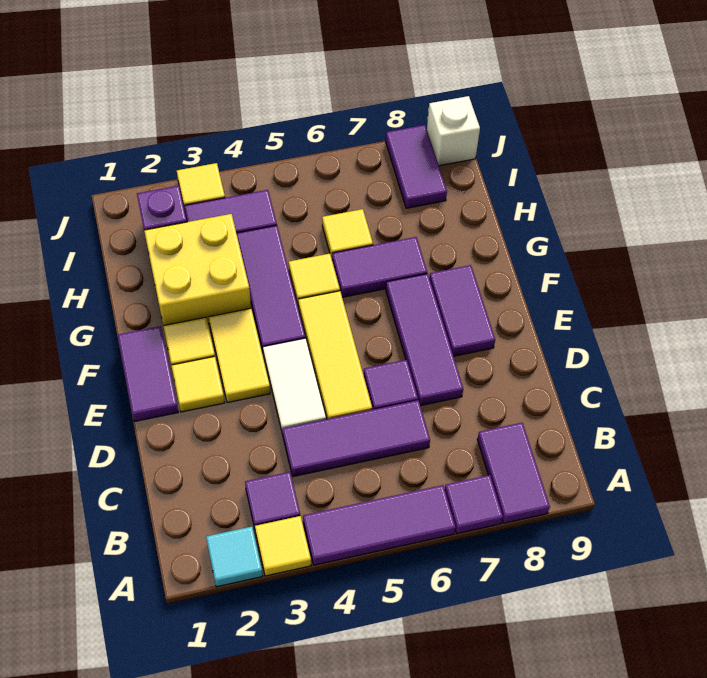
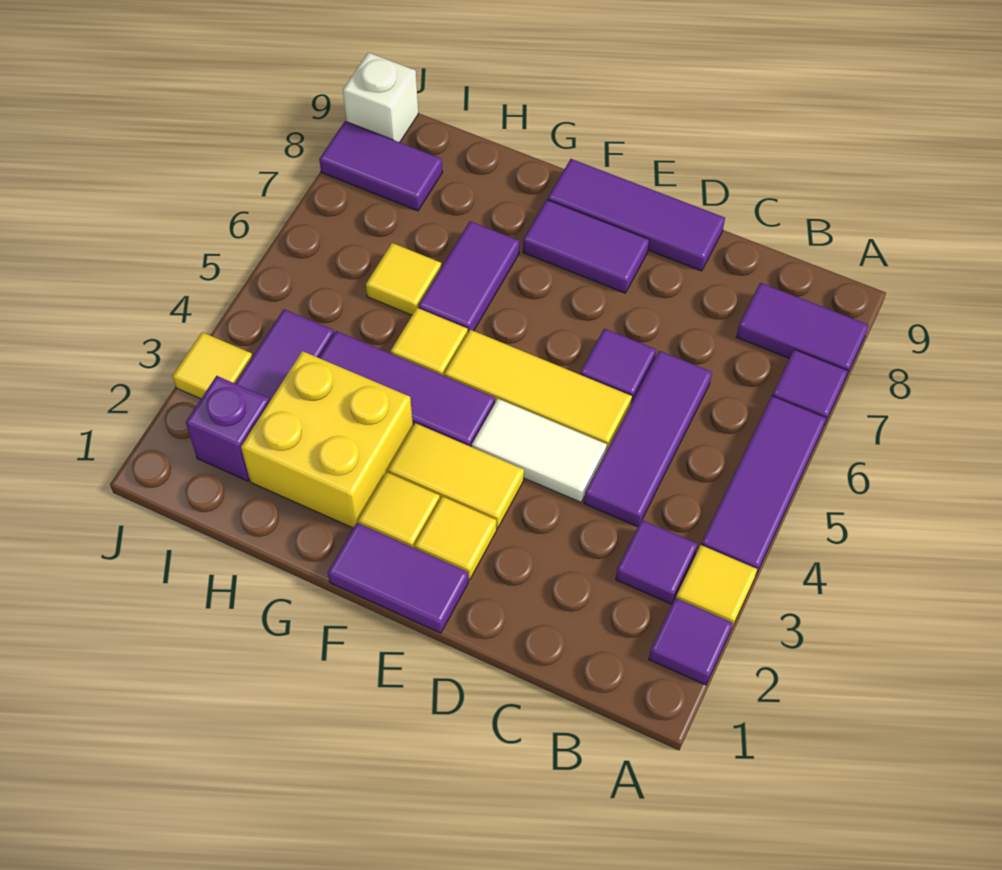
cyan tile A2 level 1 -> purple tile A2 level 1
purple tile D7:F7 level 1 -> purple tile D9:F9 level 1

